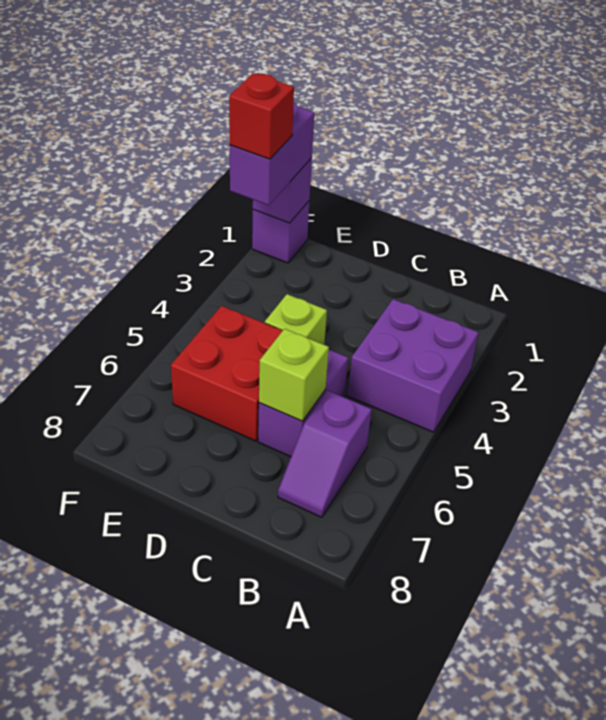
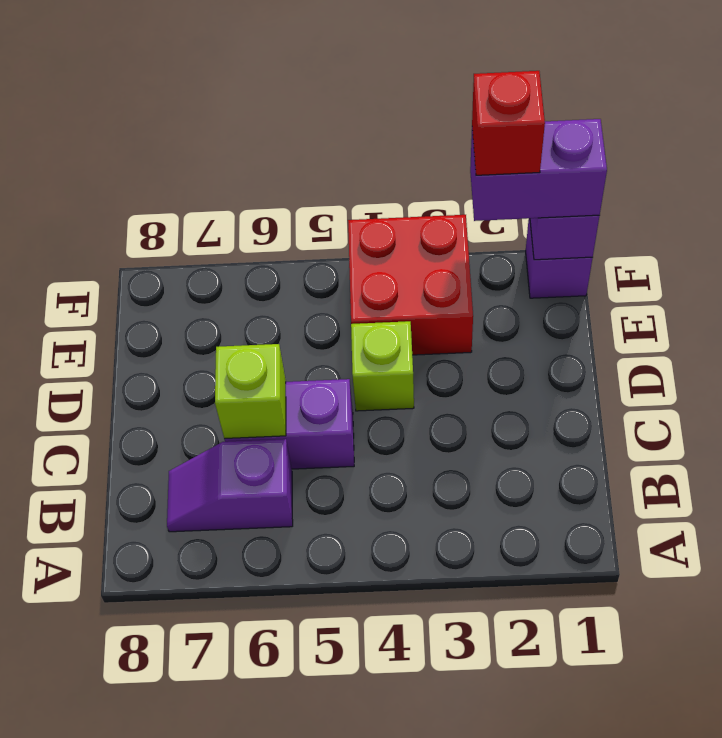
purple brick A3:B4 level 1 -> none
red brick D5:E6 level 1 -> red brick E3:F4 level 1

